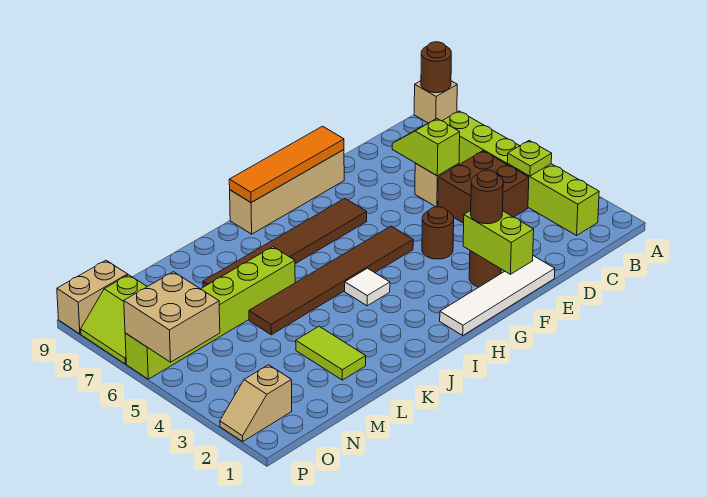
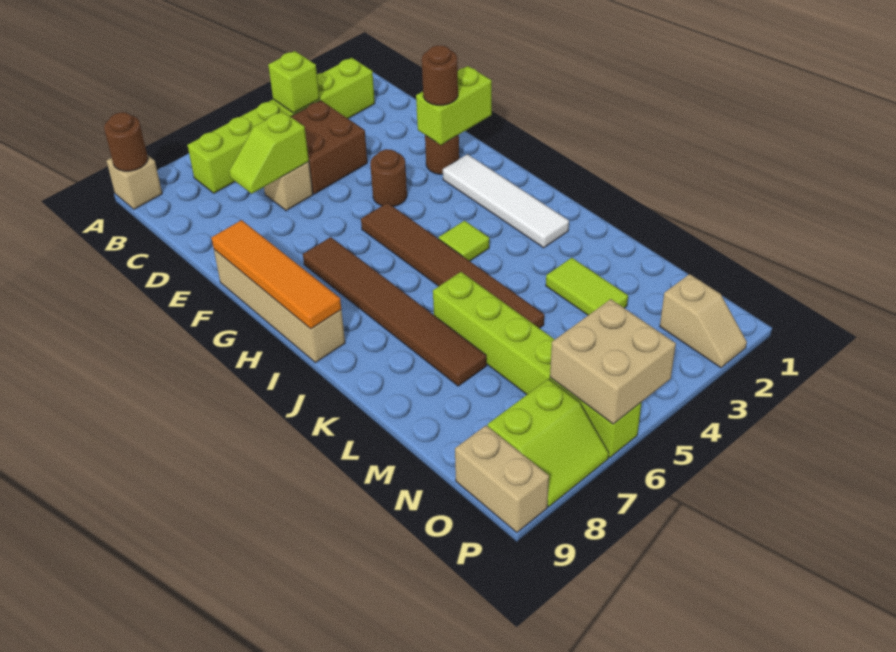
lime plate B4 level 2 -> lime brick B4 level 2
white tile E1:H1 level 1 -> white tile G2:J2 level 1
white tile I4 level 1 -> lime tile I4 level 1
lime tile L2:L3 level 1 -> lime tile L3:M3 level 1

